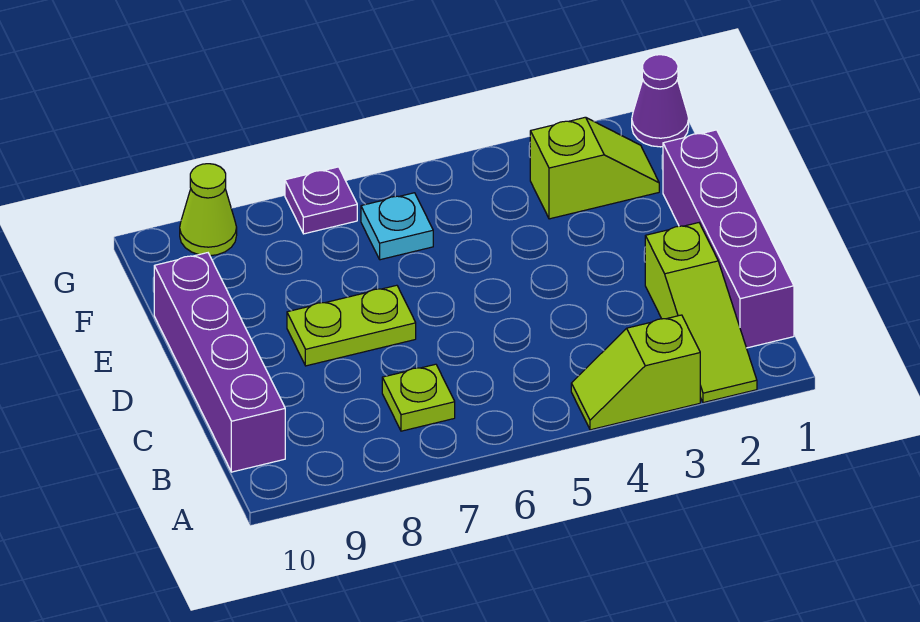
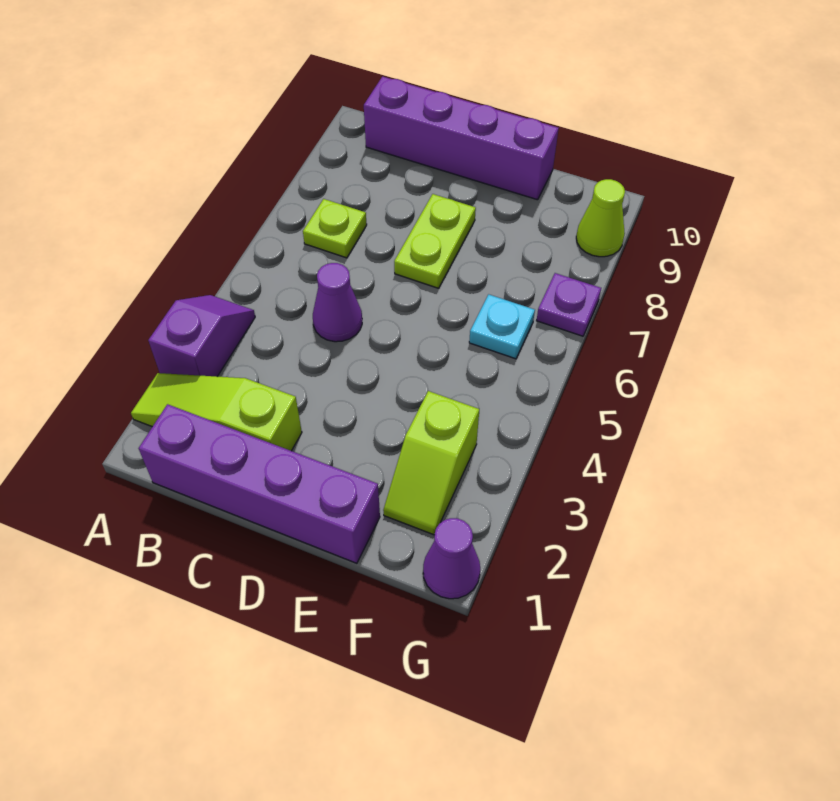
lime slope A3:A4 level 1 top 3 -> purple slope A3:A4 level 1 top 3
none -> purple cone C5 level 1

